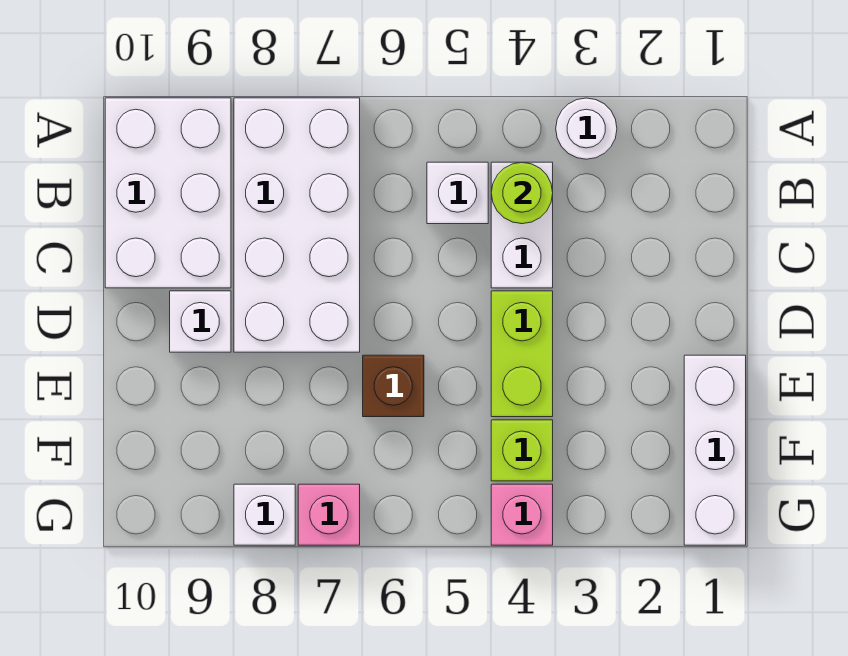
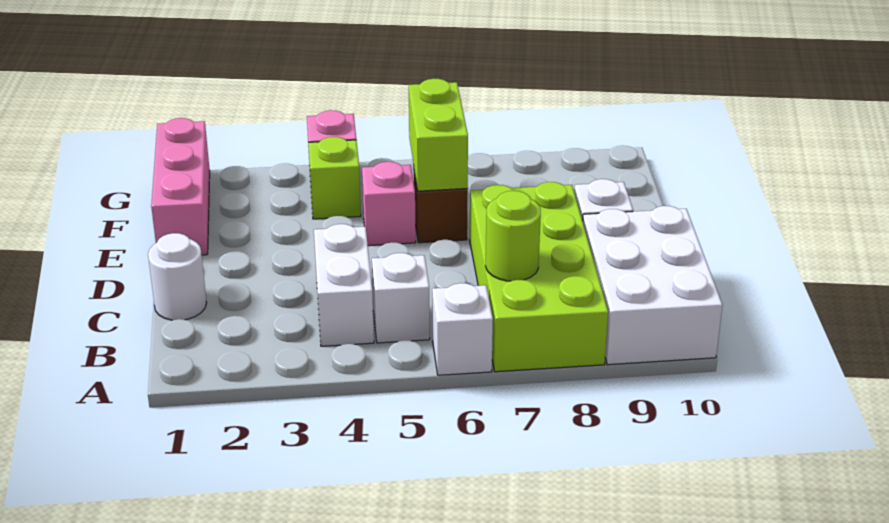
white round brick A3 level 1 -> white round brick C1 level 1
white brick A7:D8 level 1 -> lime brick A7:D8 level 1
lime round brick B4 level 2 -> lime round brick B7 level 2
lime brick D4:E4 level 1 -> lime brick E6:F6 level 2
white brick E1:G1 level 1 -> pink brick E1:G1 level 1
pink brick G7 level 1 -> pink brick E5 level 1
white brick G8 level 1 -> white brick A6 level 1

